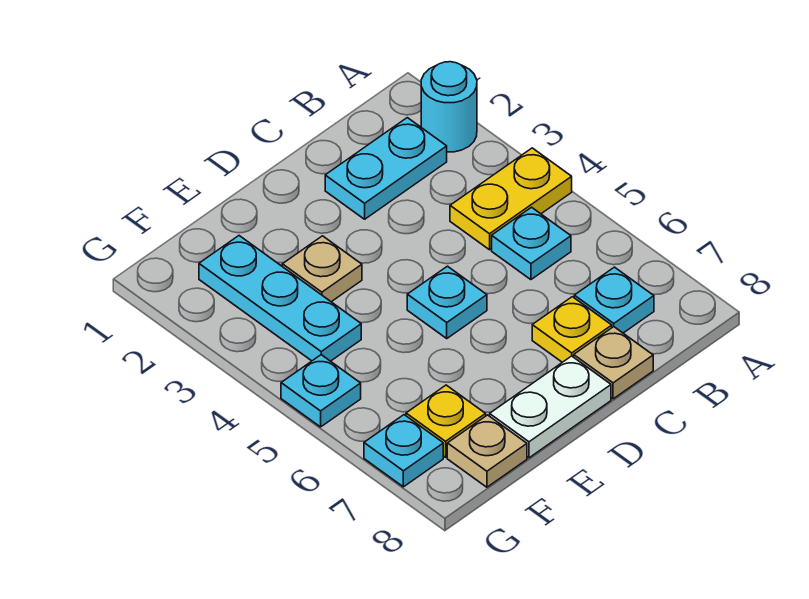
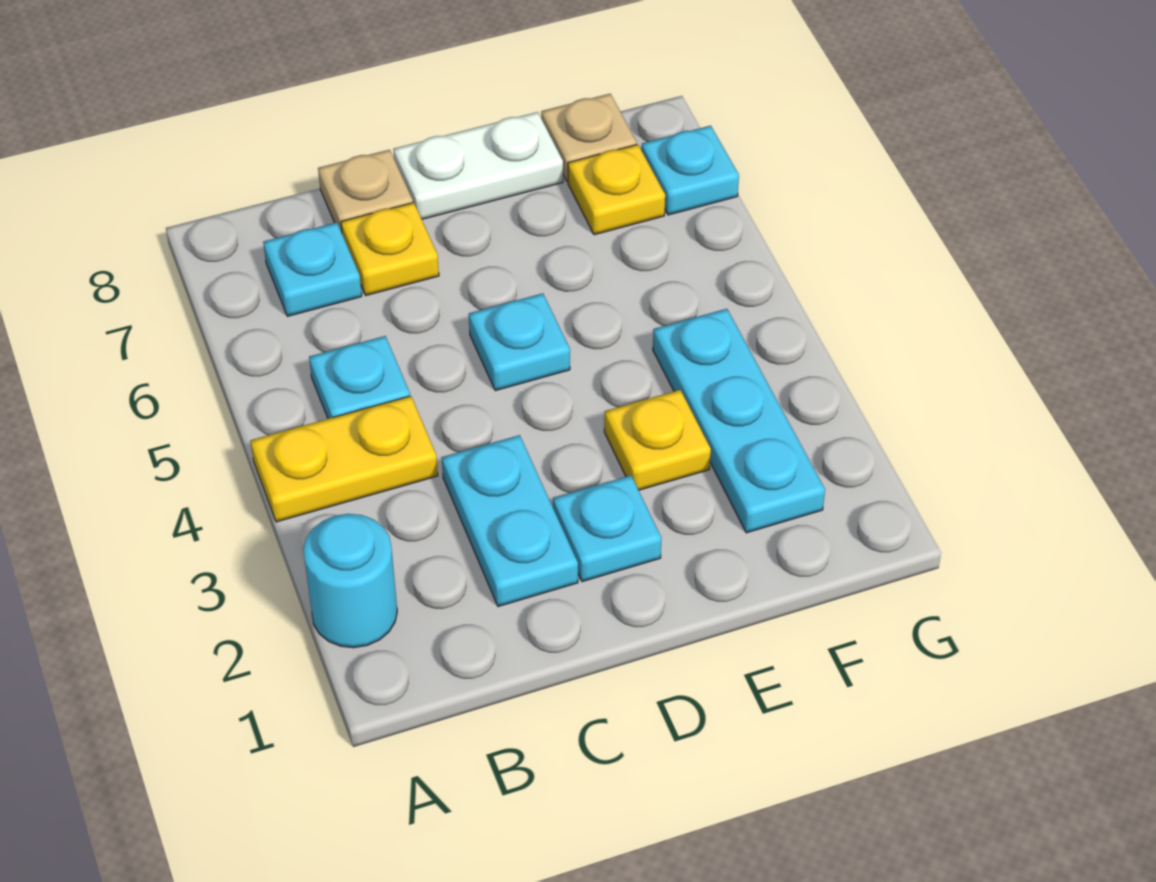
cyan plate B2:C2 level 1 -> cyan plate C2:C3 level 1
tan plate E3 level 1 -> yellow plate E3 level 1
cyan plate G5 level 1 -> cyan plate D2 level 1

